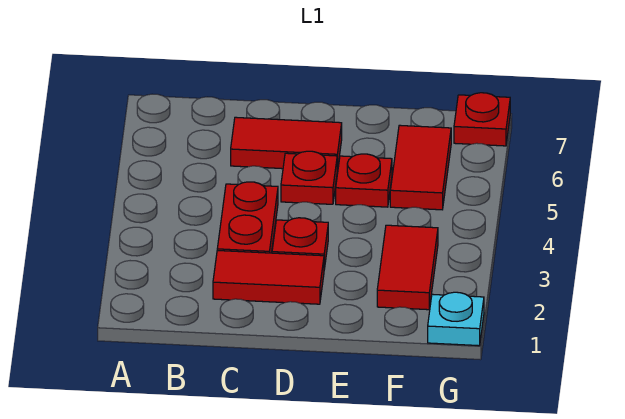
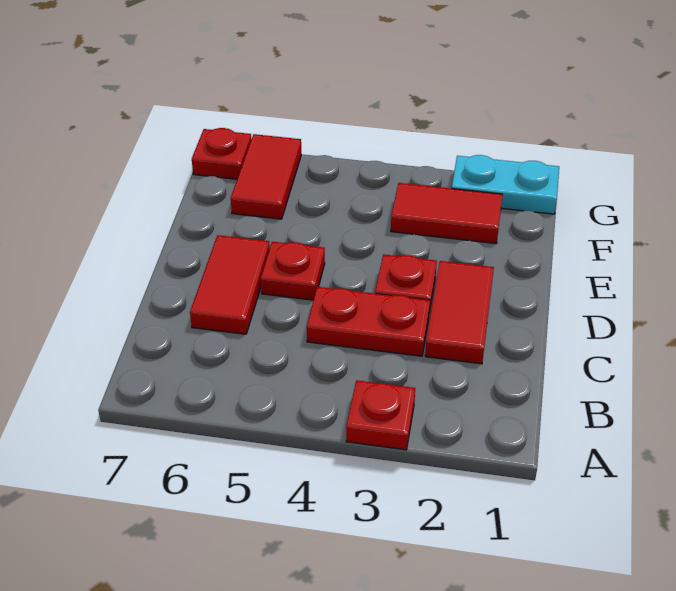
red plate E5 level 1 -> red plate A3 level 1
red tile F5:F6 level 1 -> red tile F6:G6 level 1
cyan plate G1 level 1 -> cyan plate G1:G2 level 1

